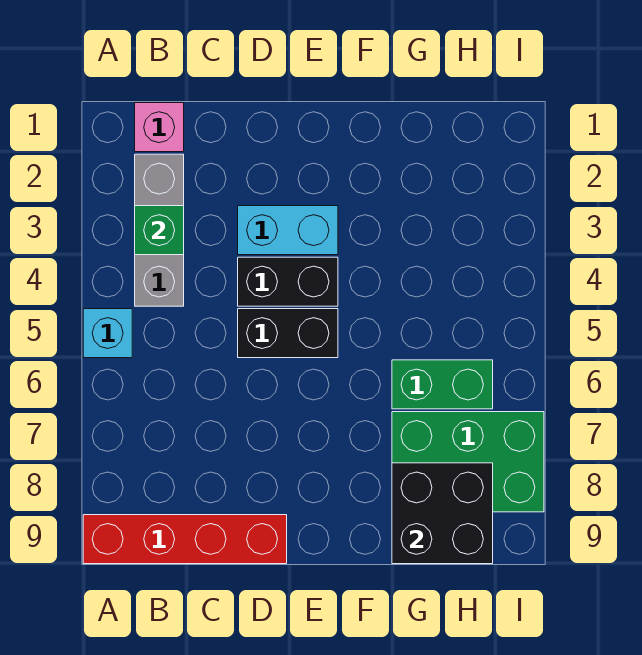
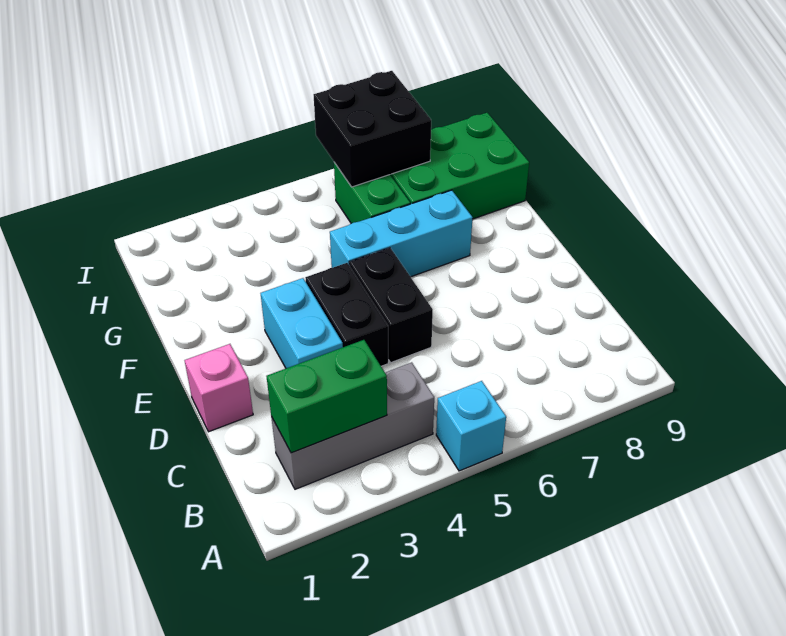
red brick A9:D9 level 1 -> none
pink brick B1 level 1 -> pink brick D1 level 1
green brick B3 level 2 -> green brick B2:B3 level 2
none -> cyan brick F5:F7 level 1
green brick G7:I8 level 1 -> green brick G7:H9 level 1
black brick G8:H9 level 2 -> black brick H6:I7 level 2

